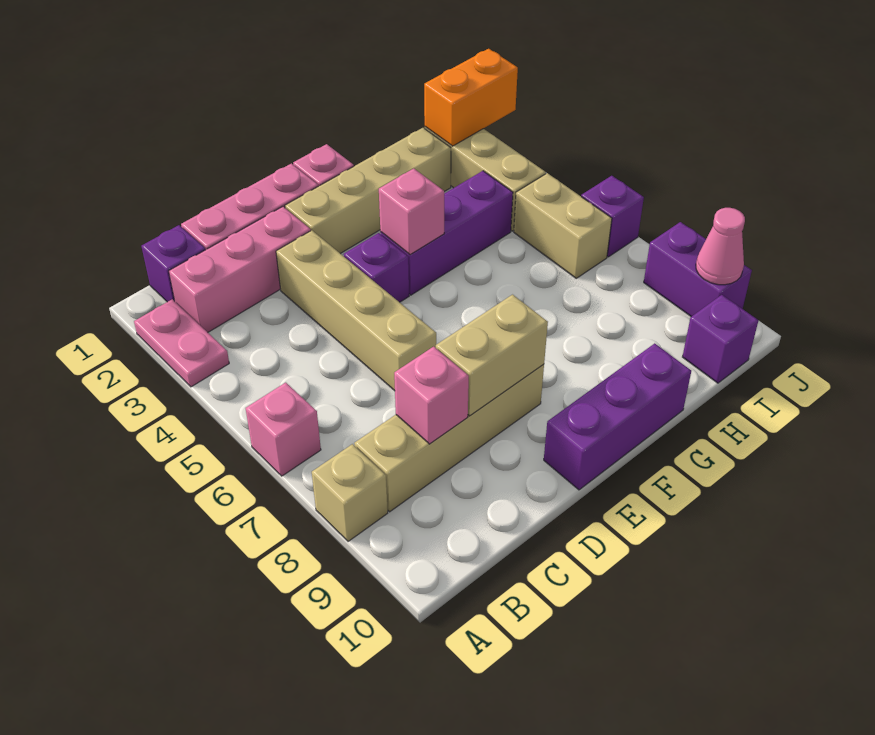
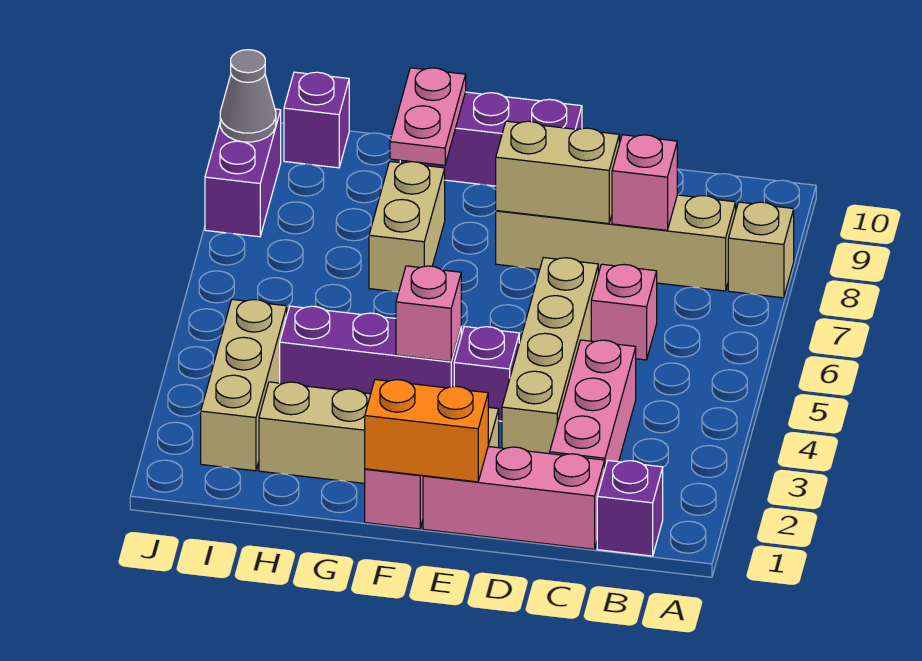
pink plate A2:A3 level 1 -> pink plate G9:G10 level 2
pink brick A6 level 1 -> pink brick C6 level 1
pink brick B2:D2 level 1 -> pink brick C2:C4 level 1
orange brick I2:J2 level 2 -> orange brick E1:F1 level 2
tan brick I5:I6 level 1 -> tan brick G7:G8 level 1
purple brick J6 level 1 -> none
pink cone J9 level 2 -> grey cone J9 level 2

